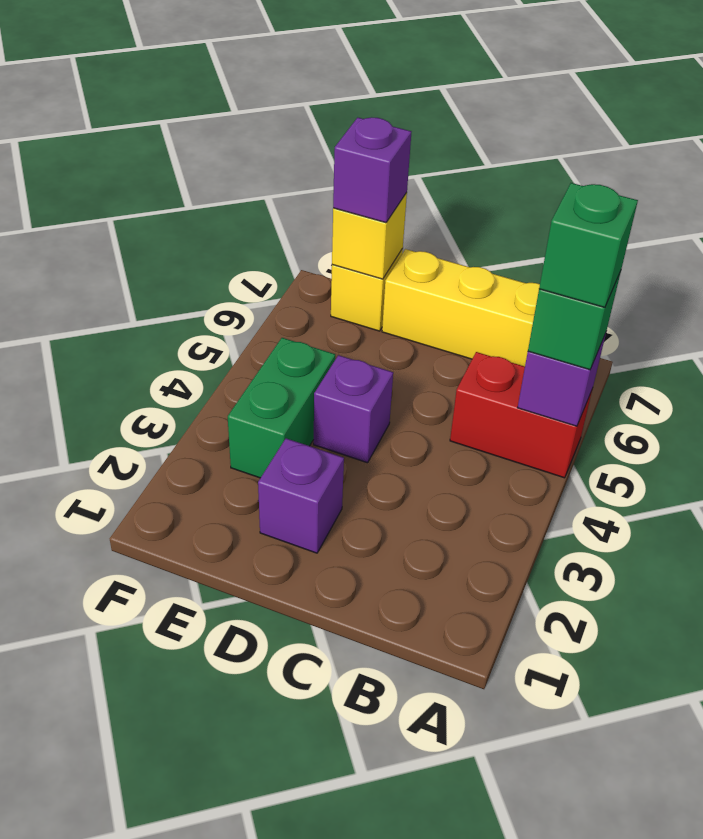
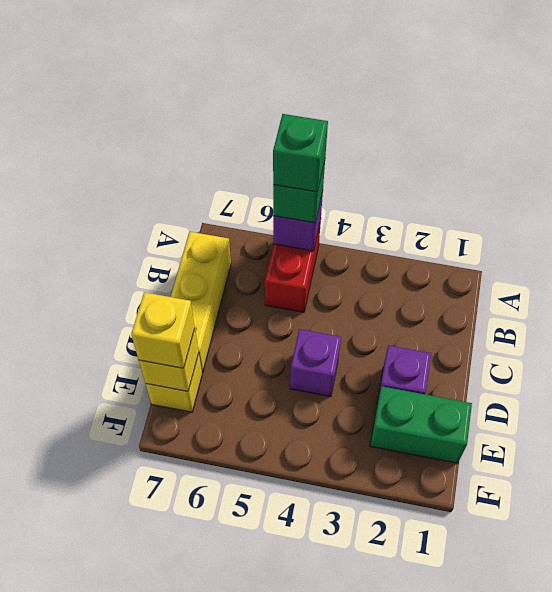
green brick E3:E4 level 1 -> green brick E1:E2 level 1
purple brick E7 level 3 -> yellow brick E7 level 3

